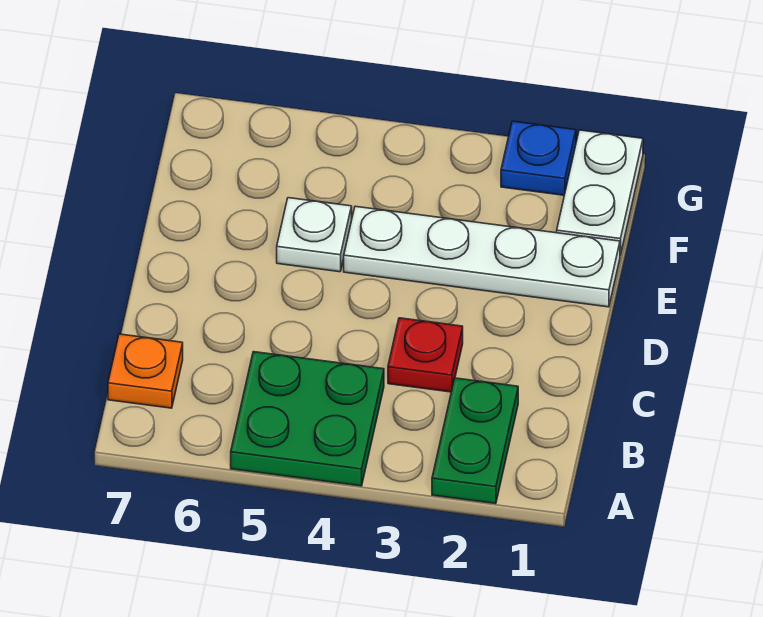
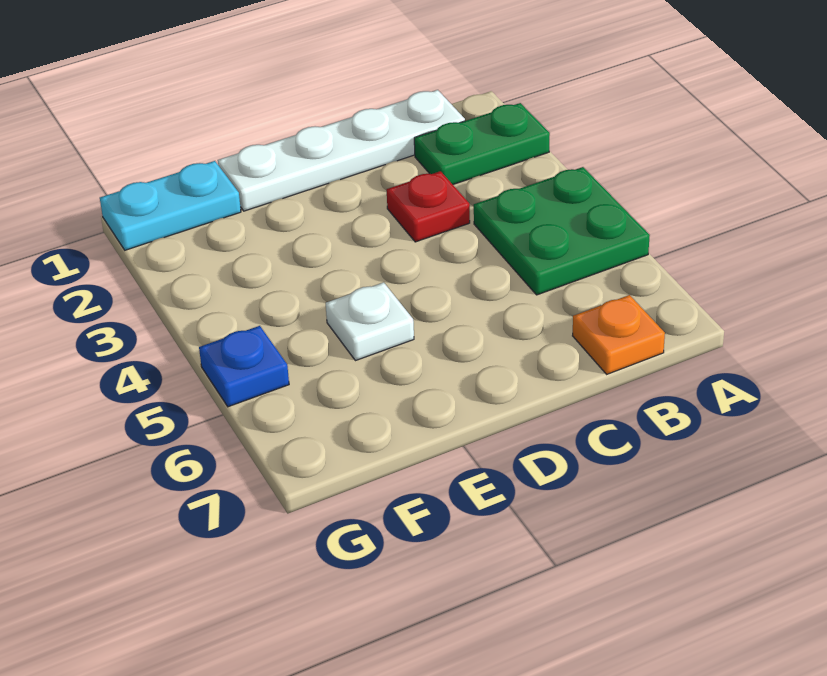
white plate E1:E4 level 1 -> white plate B1:E1 level 1
white plate F1:G1 level 1 -> cyan plate F1:G1 level 1
blue plate G2 level 1 -> blue plate G5 level 1

